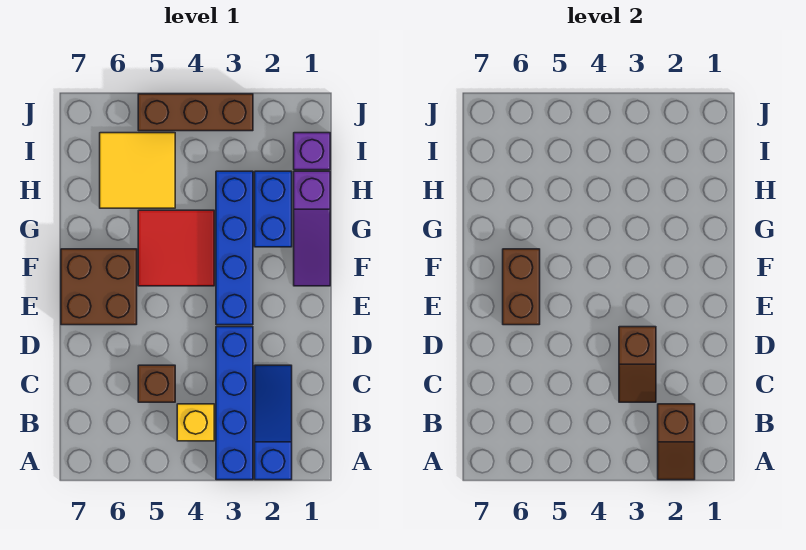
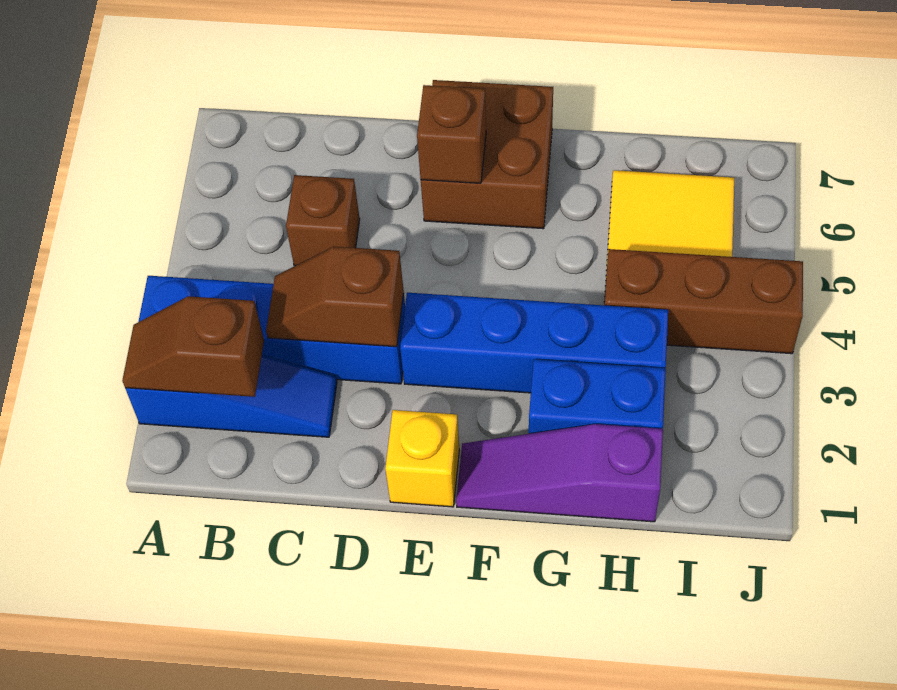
yellow brick B4 level 1 -> yellow brick E1 level 1
brown brick E6:F6 level 2 -> brown brick E6 level 2
red tile F4:G5 level 1 -> none
purple brick I1 level 1 -> none
brown brick J3:J5 level 1 -> brown brick H4:J4 level 1

